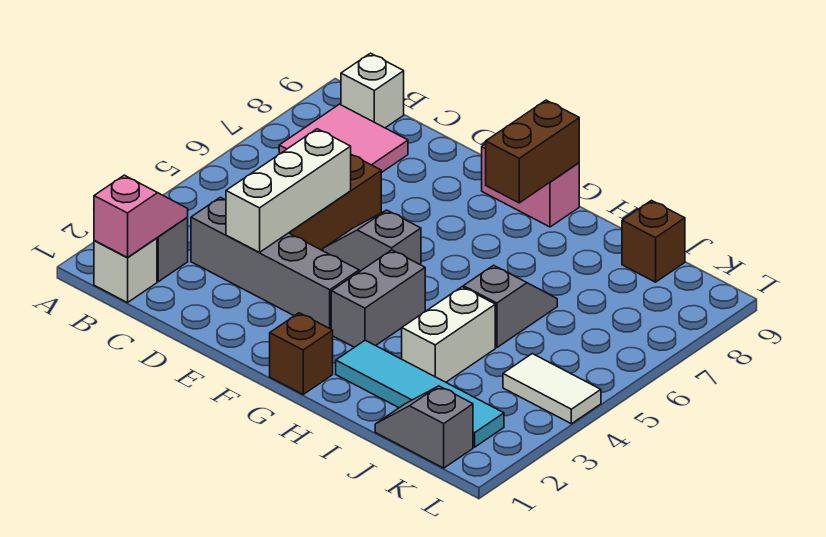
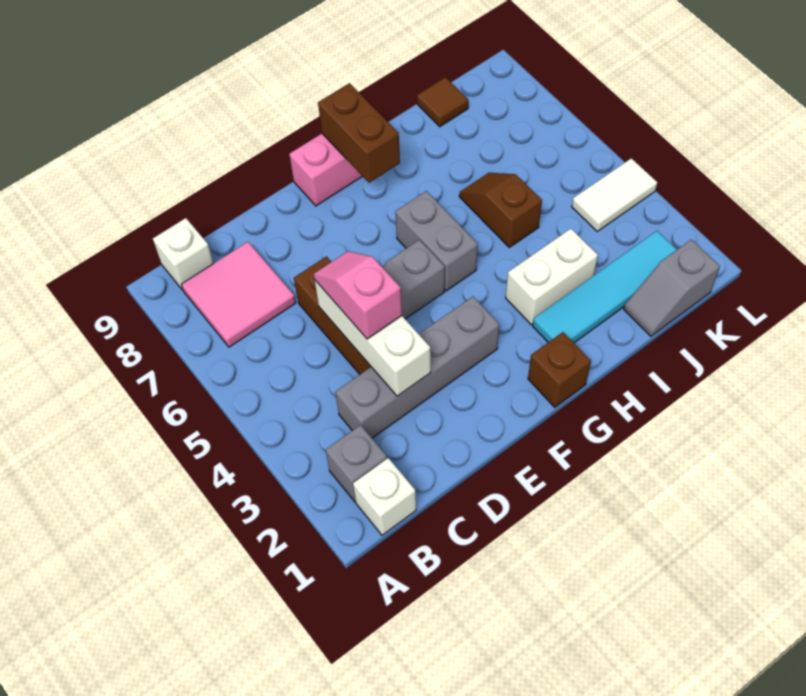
pink slope B1:B2 level 2 top 1 -> pink slope D4:D5 level 3 top 4
grey brick G3:G4 level 1 -> grey brick G5:G6 level 1
white brick I3:I4 level 1 -> white brick H3:I3 level 1
grey slope I5:I6 level 1 top 5 -> brown slope I5:I6 level 1 top 5
brown brick J9 level 1 -> brown tile J9 level 1

